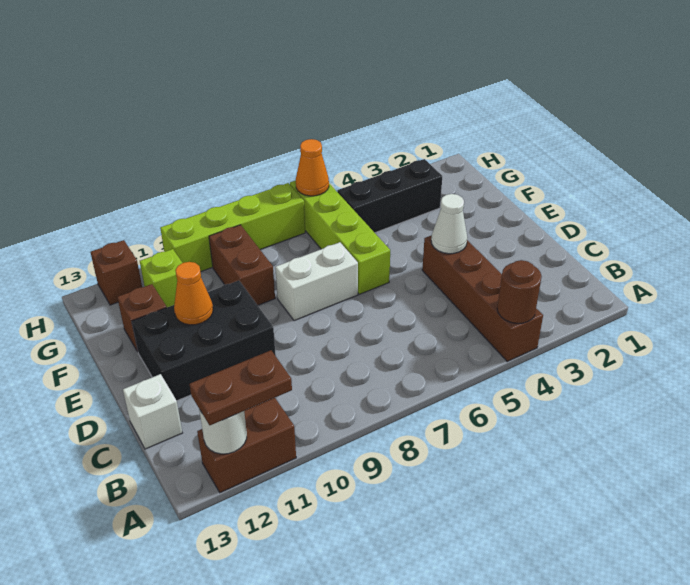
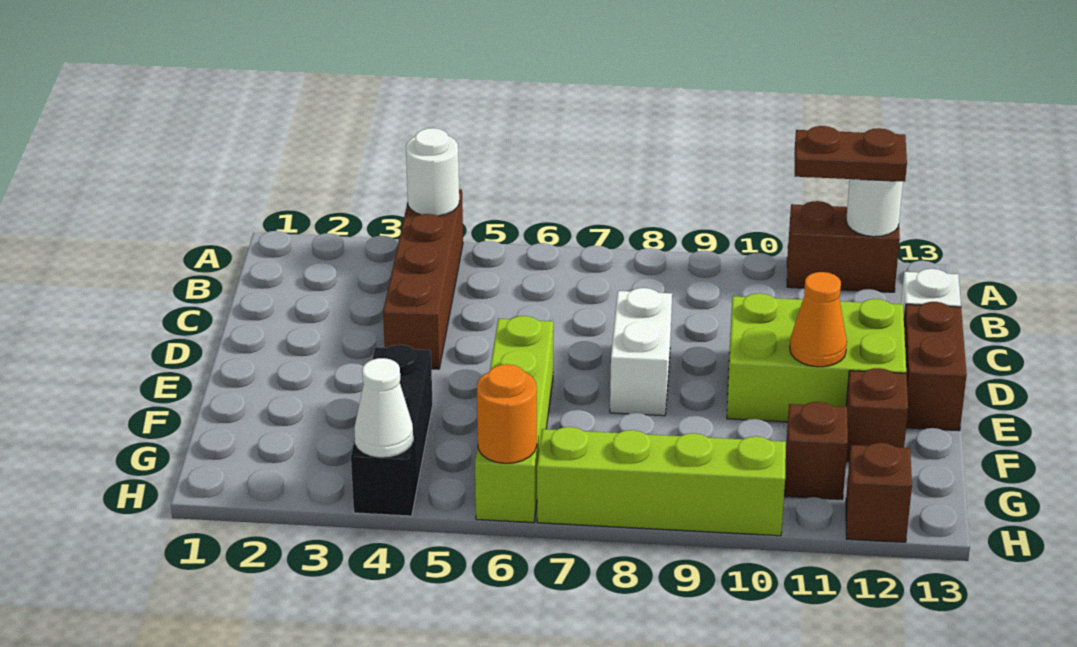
brown round brick A4 level 2 -> white round brick A4 level 2
white cone D4 level 2 -> white cone H4 level 2
black brick D10:E12 level 1 -> lime brick D10:E12 level 1
white brick E7:E8 level 1 -> white brick D8:E8 level 1
brown brick F9:G9 level 1 -> brown brick D13:E13 level 1
black brick G3:G5 level 1 -> black brick F4:H4 level 1
lime brick G11 level 1 -> brown brick G11 level 1
orange cone H6 level 2 -> orange round brick H6 level 2

